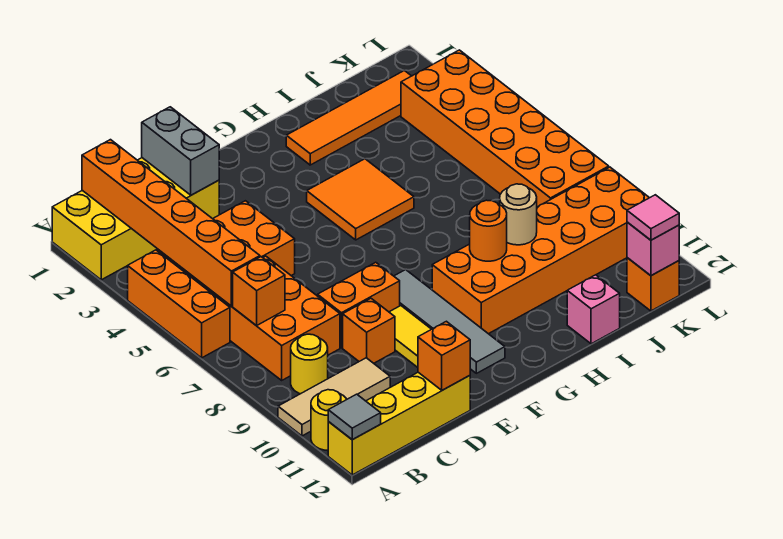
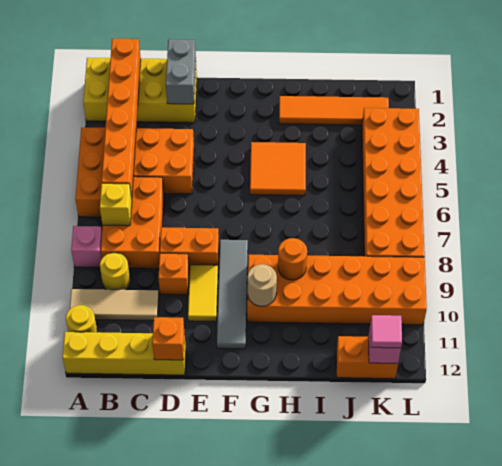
grey tile A12 level 2 -> none
orange brick B7 level 2 -> yellow brick B7 level 2
tan round brick I9 level 2 -> tan round brick G10 level 2
pink brick I12 level 1 -> pink brick A8 level 1
orange brick K12 level 1 -> orange brick J12:K12 level 1

